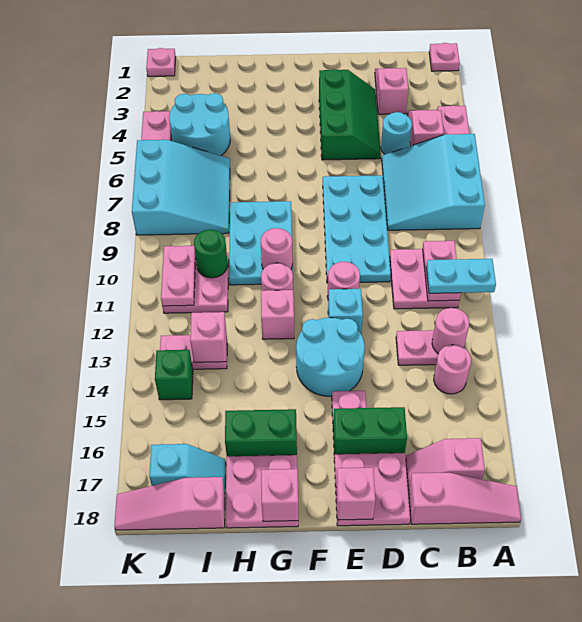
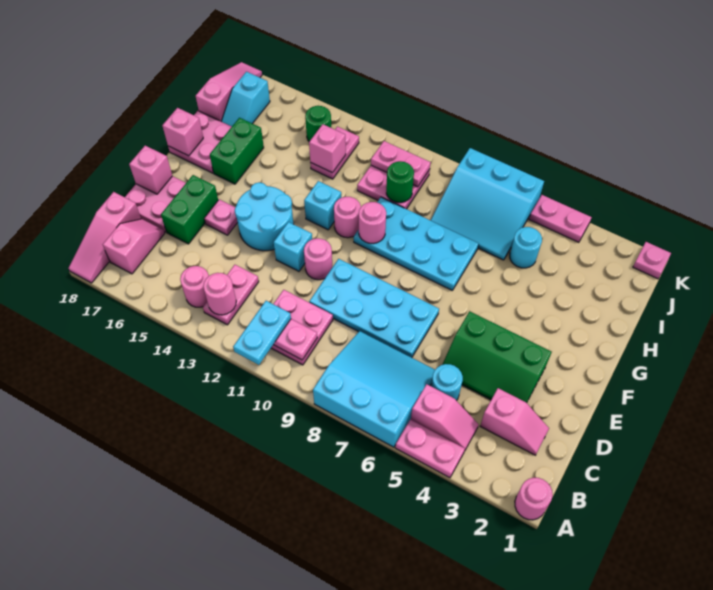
pink plate A1 level 1 -> pink round brick A1 level 1
cyan plate G8:H10 level 1 -> cyan plate G7:H10 level 1
pink brick G12 level 1 -> cyan brick G12 level 1
cyan round brick I4:J5 level 1 -> cyan round brick I5 level 1
green brick J14 level 1 -> green round brick J14 level 1

